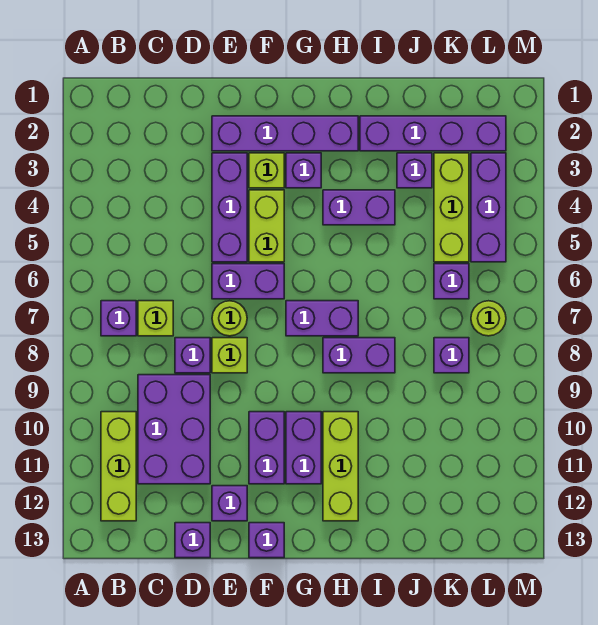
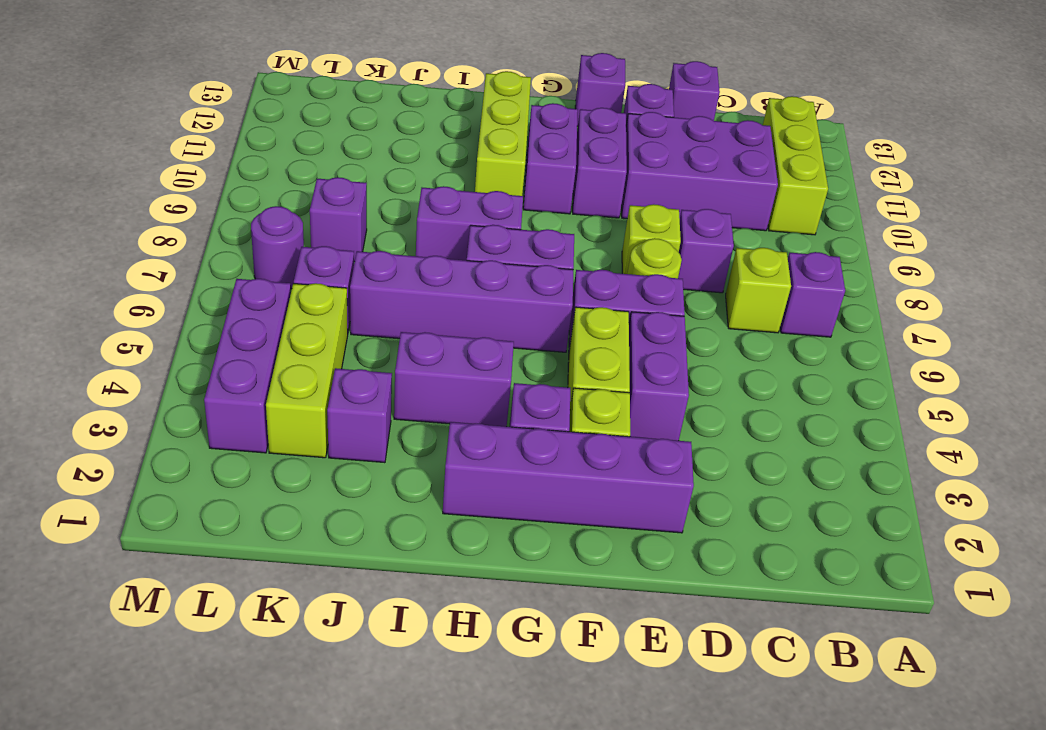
purple brick C9:D11 level 1 -> purple brick C10:E11 level 1
purple brick E3:E5 level 1 -> purple brick E4:E5 level 1
purple brick I2:L2 level 1 -> purple brick G6:J6 level 1
lime round brick L7 level 1 -> purple round brick L7 level 1

